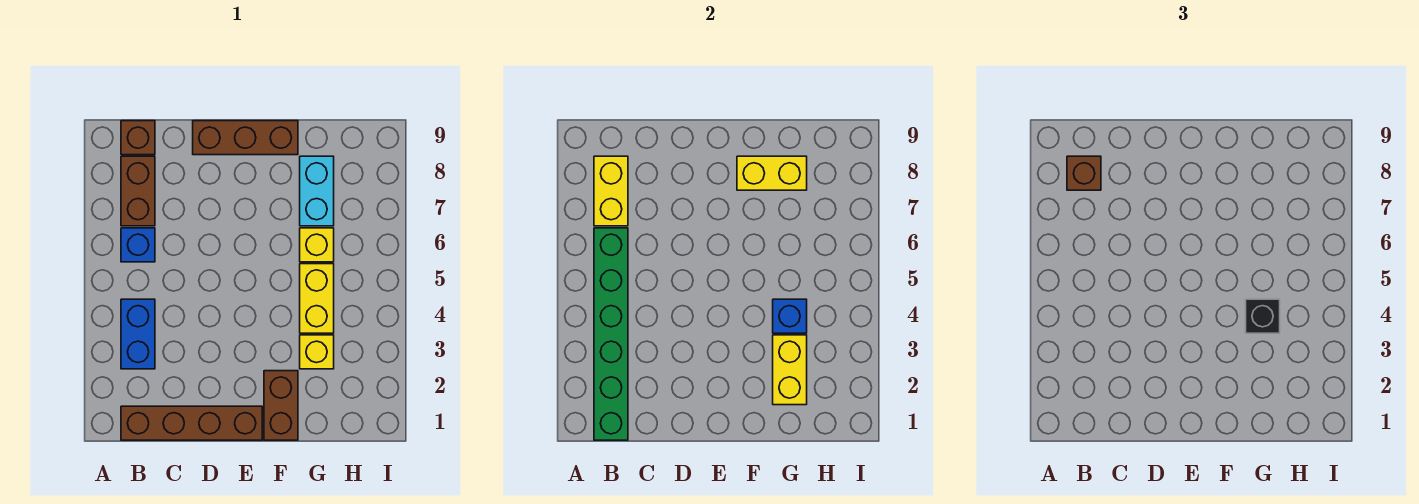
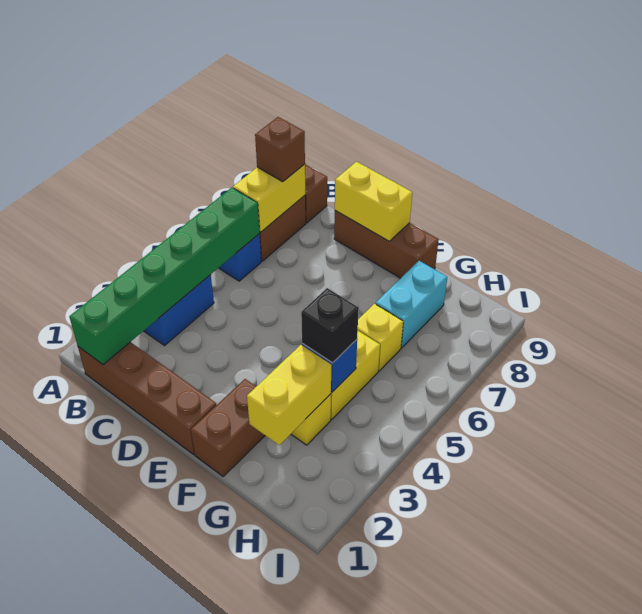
yellow brick F8:G8 level 2 -> yellow brick D9:E9 level 2

